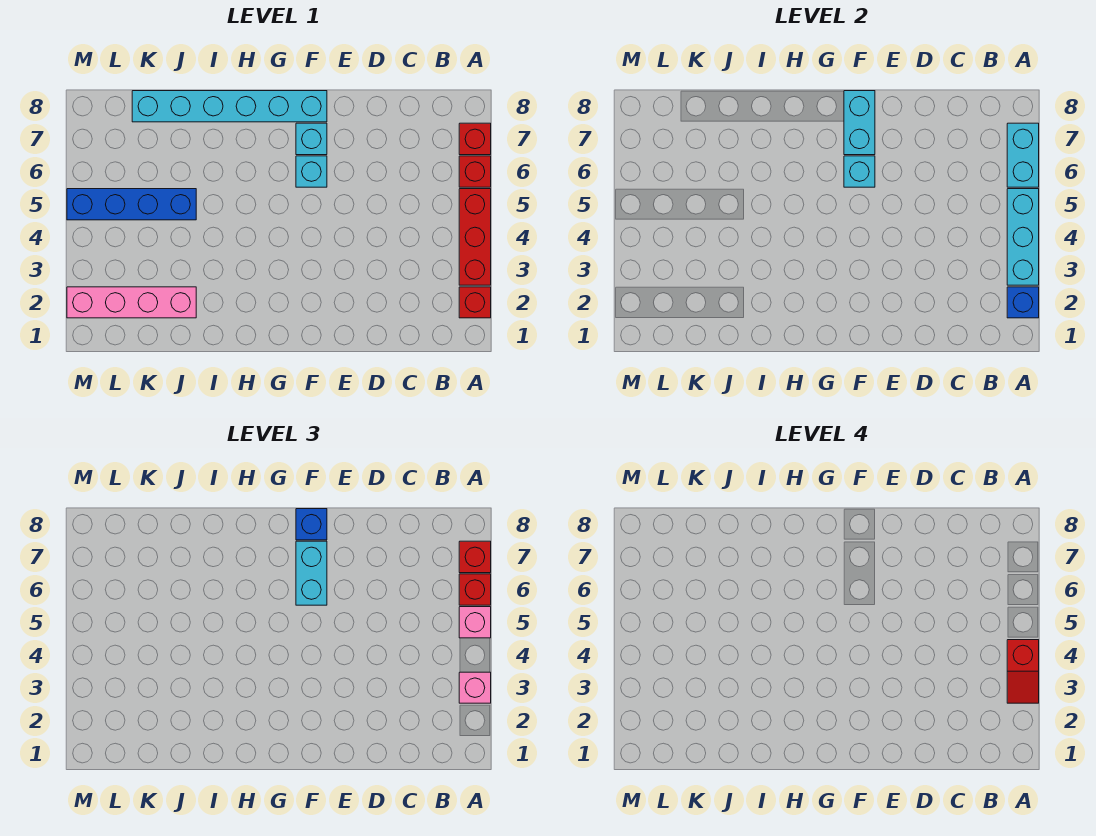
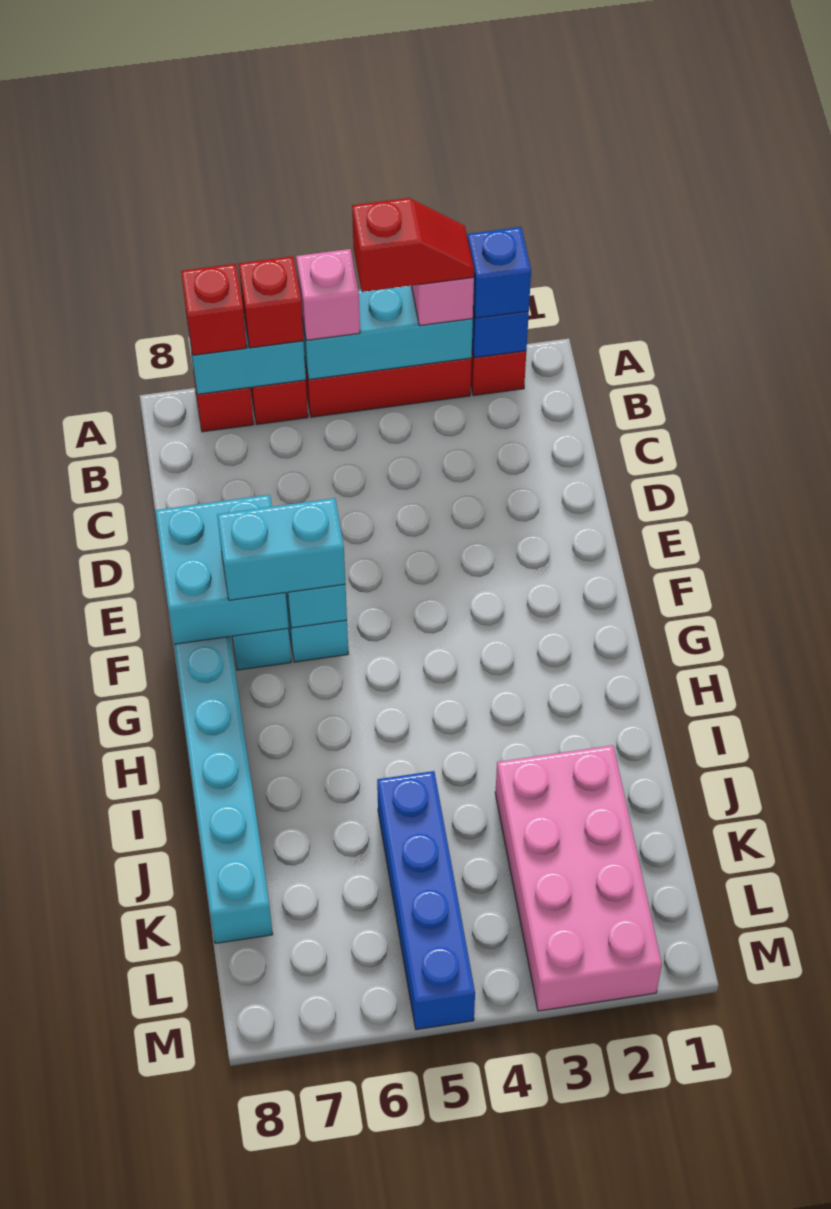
cyan brick F7:F8 level 2 -> cyan brick E7:F8 level 2
blue brick F8 level 3 -> blue brick A2 level 3
pink brick J2:M2 level 1 -> pink brick J2:M3 level 1

